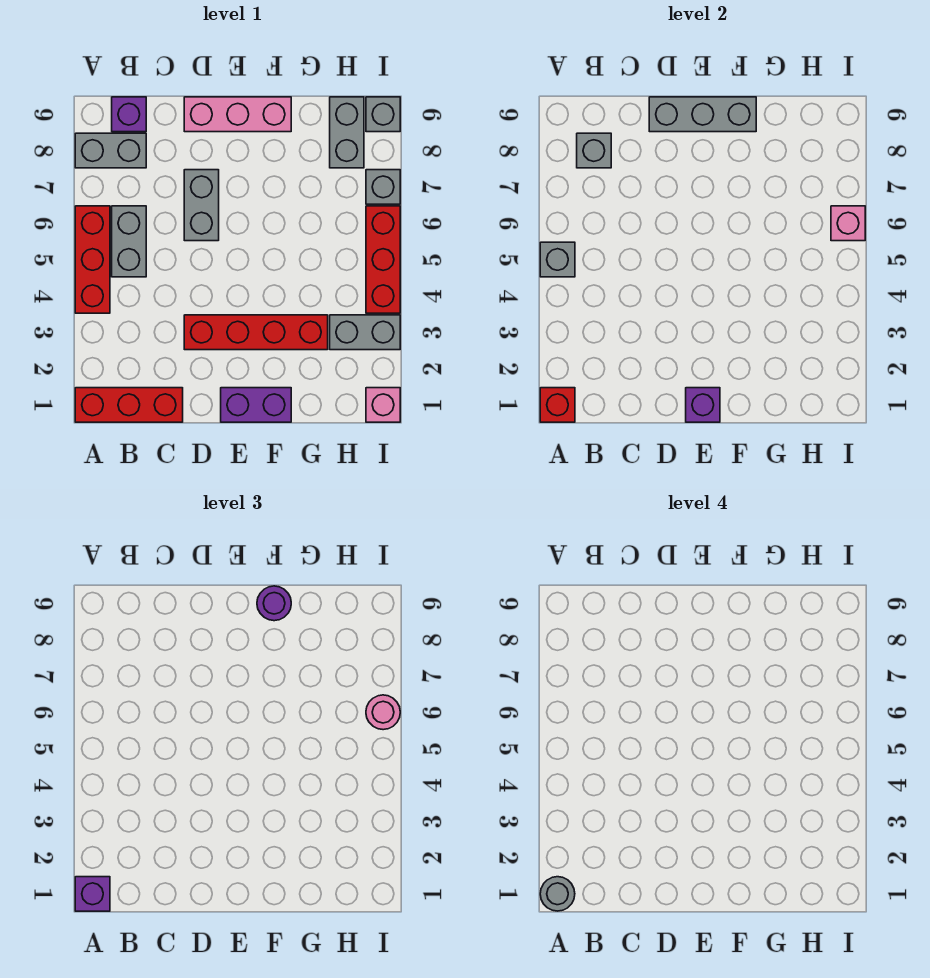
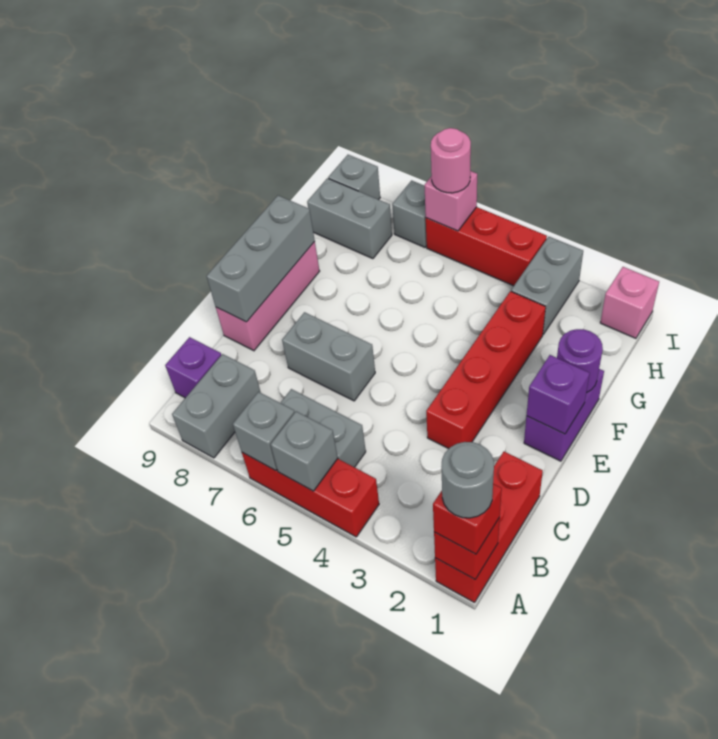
purple brick A1 level 3 -> red brick A1 level 3
grey brick B8 level 2 -> grey brick A6 level 2
purple round brick F9 level 3 -> purple round brick F1 level 2

